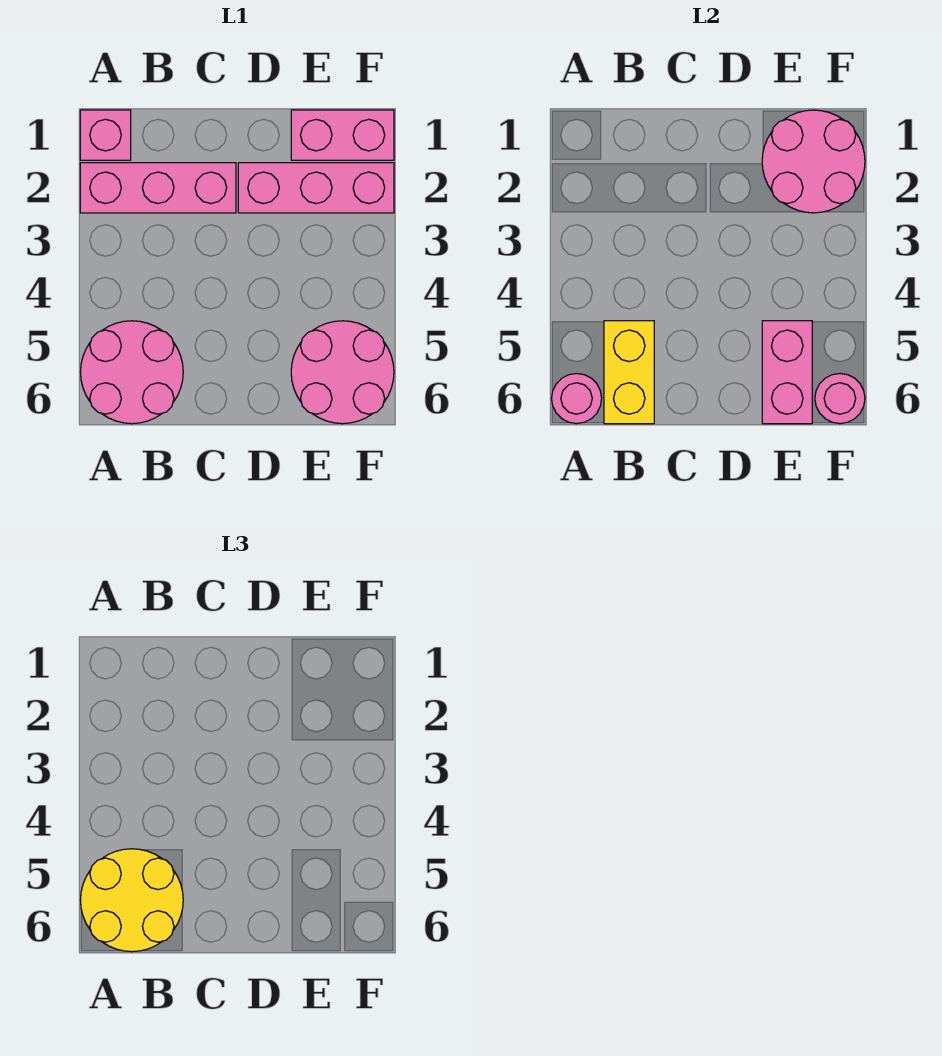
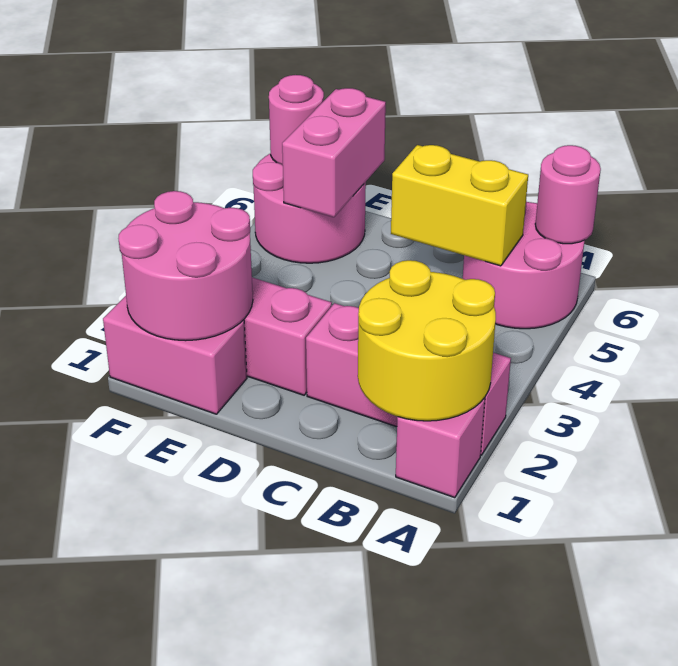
yellow round brick A5:B6 level 3 -> yellow round brick A1:B2 level 2
yellow brick B5:B6 level 2 -> yellow brick B5:C5 level 2

